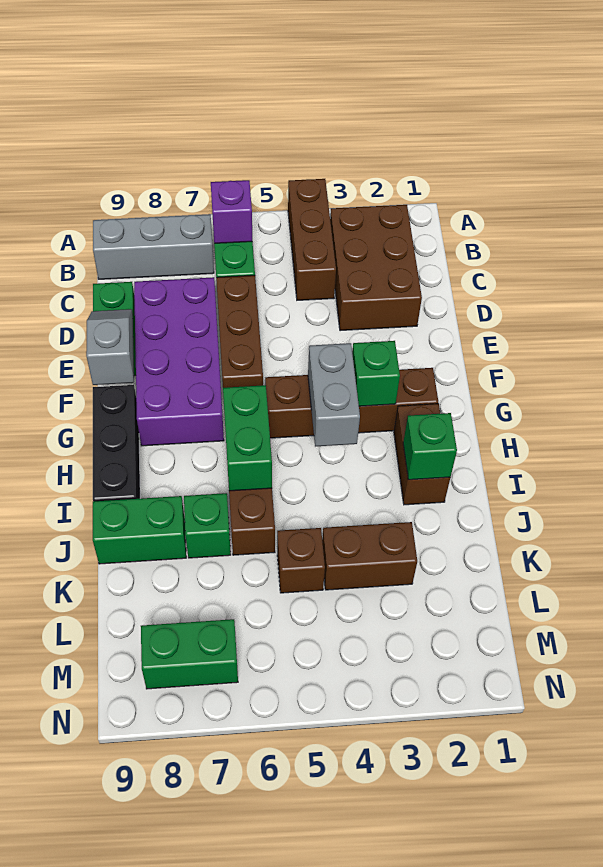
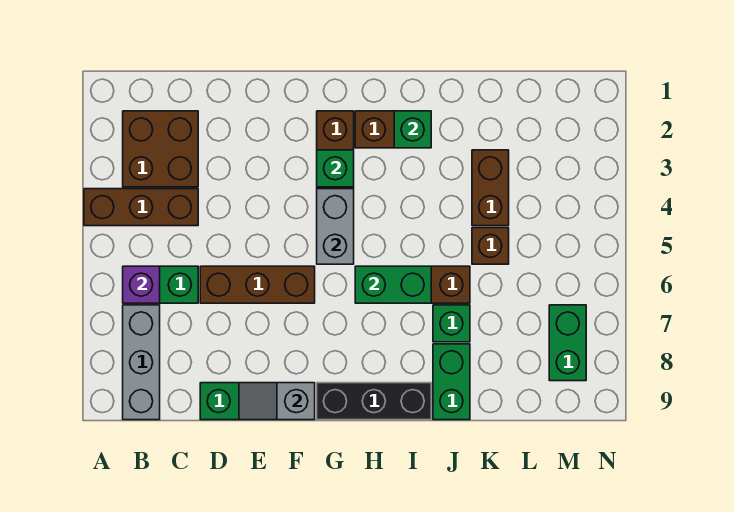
brown brick B2:D3 level 1 -> brown brick B2:C3 level 1
purple brick D7:G8 level 1 -> none
grey brick G4:H4 level 2 -> grey brick G4:G5 level 2

